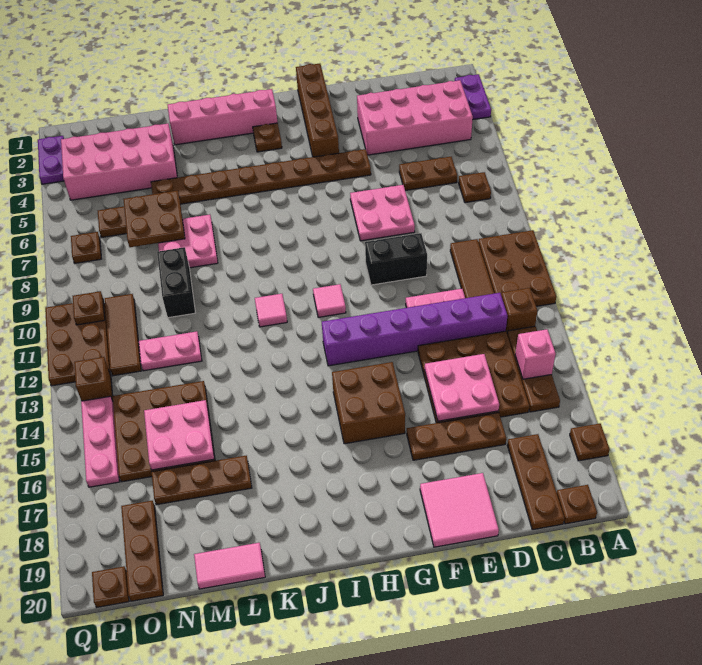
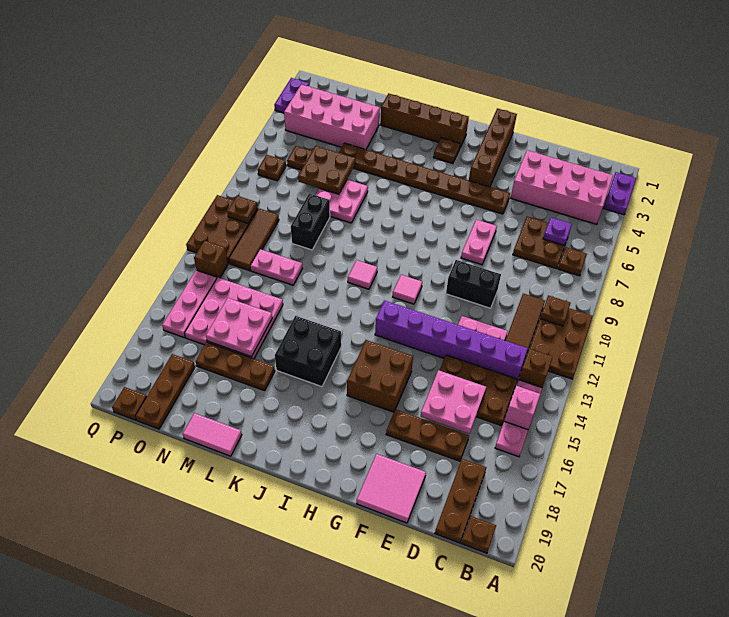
brown plate A18 level 1 -> brown plate B10 level 2
brown plate B14:B16 level 1 -> pink plate B14:B16 level 1
brown plate C6:D6 level 1 -> brown plate C6:D7 level 1
none -> purple plate C6 level 2
brown plate C14:E16 level 1 -> brown plate C14:E15 level 1
pink plate E7:F8 level 1 -> pink plate F7:F8 level 1
pink brick I2:L2 level 1 -> brown brick I2:L2 level 1
none -> black brick J15:K16 level 1
brown plate M14:O16 level 1 -> pink plate M14:O16 level 1

